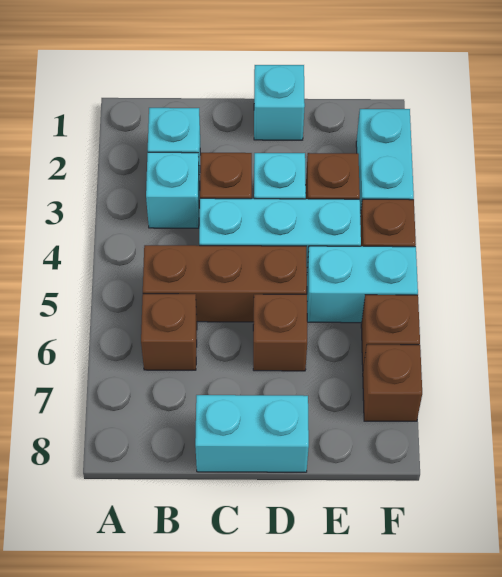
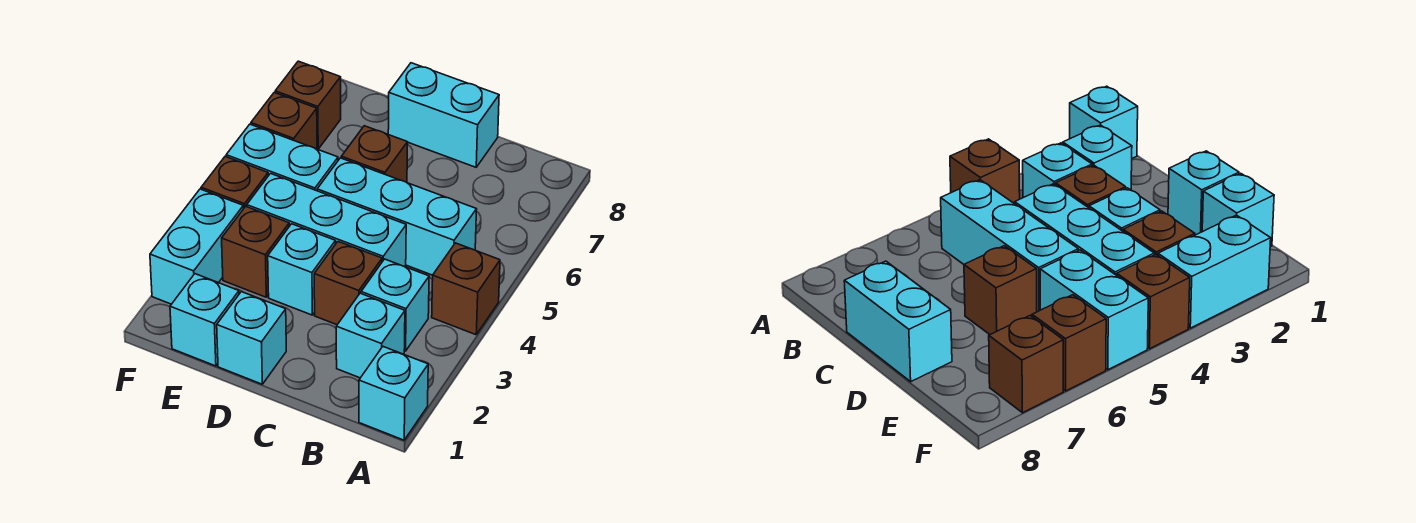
none -> cyan brick A1 level 1
brown brick B5:D5 level 1 -> cyan brick B5:D5 level 1
brown brick B6 level 1 -> brown brick A4 level 1
none -> cyan brick E1 level 1

